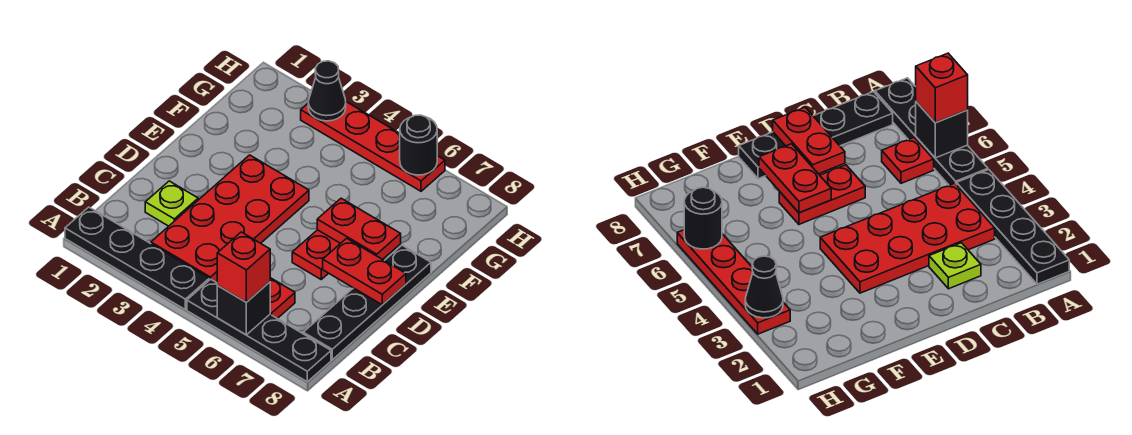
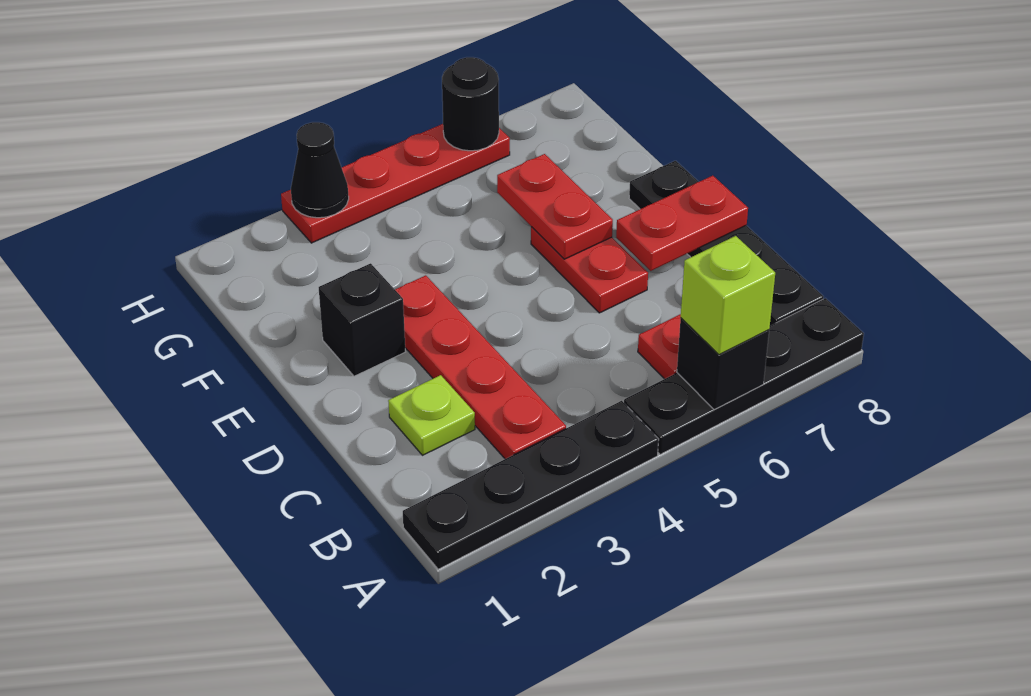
red brick A6 level 3 -> lime brick A6 level 3
red plate B3:E4 level 1 -> red plate B3:E3 level 1
none -> black brick E2 level 1
red plate E6:E7 level 2 -> red plate E6:F6 level 2

